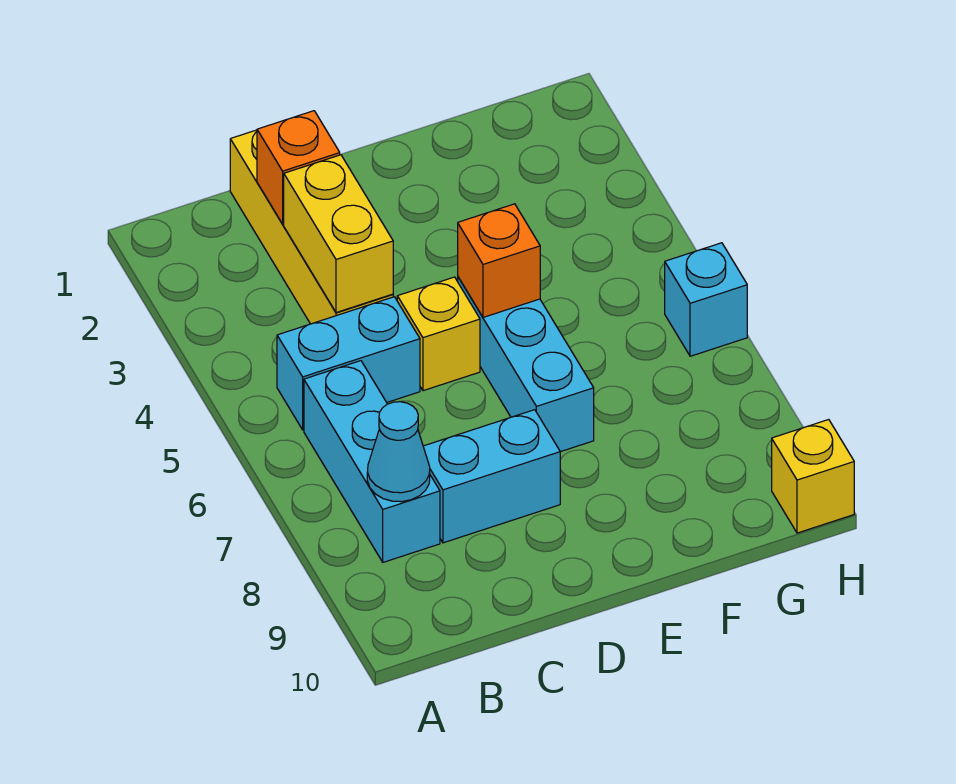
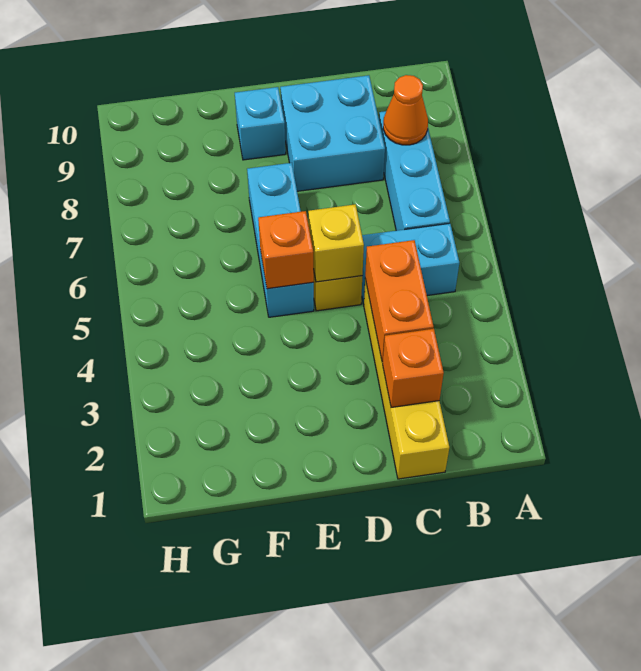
cyan cone B8 level 2 -> orange cone B8 level 2
yellow brick C3:C4 level 2 -> orange brick C3:C4 level 2
cyan brick C8:D8 level 1 -> cyan brick C8:D9 level 1
cyan brick H6 level 1 -> cyan brick E9 level 1
yellow brick H10 level 1 -> yellow brick D5 level 2

